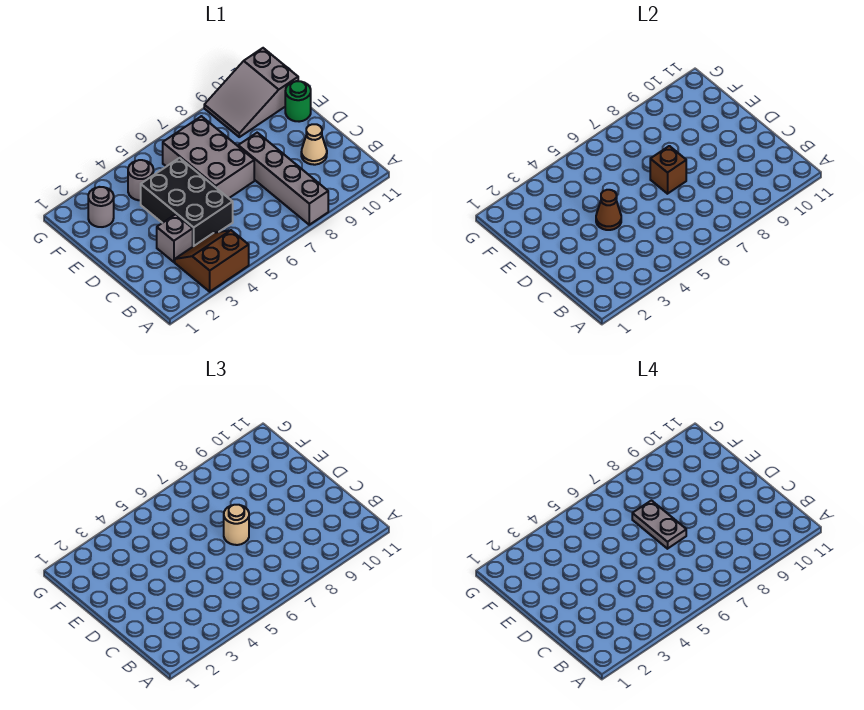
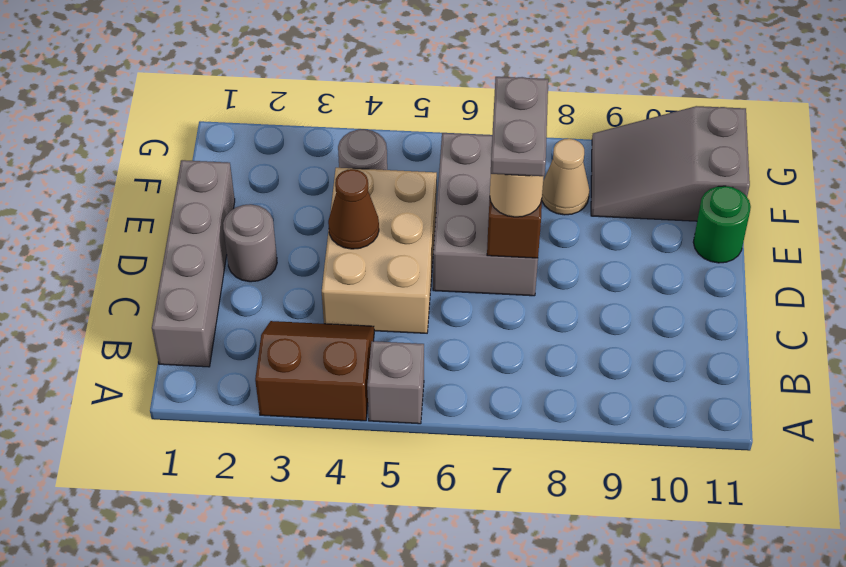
grey brick A8:D8 level 1 -> grey brick B1:E1 level 1
grey brick C3 level 1 -> grey brick A5 level 1
black brick C4:E5 level 1 -> tan brick C4:E5 level 1
tan cone C10 level 1 -> tan cone F8 level 1
grey round brick F2 level 1 -> grey round brick D2 level 1

